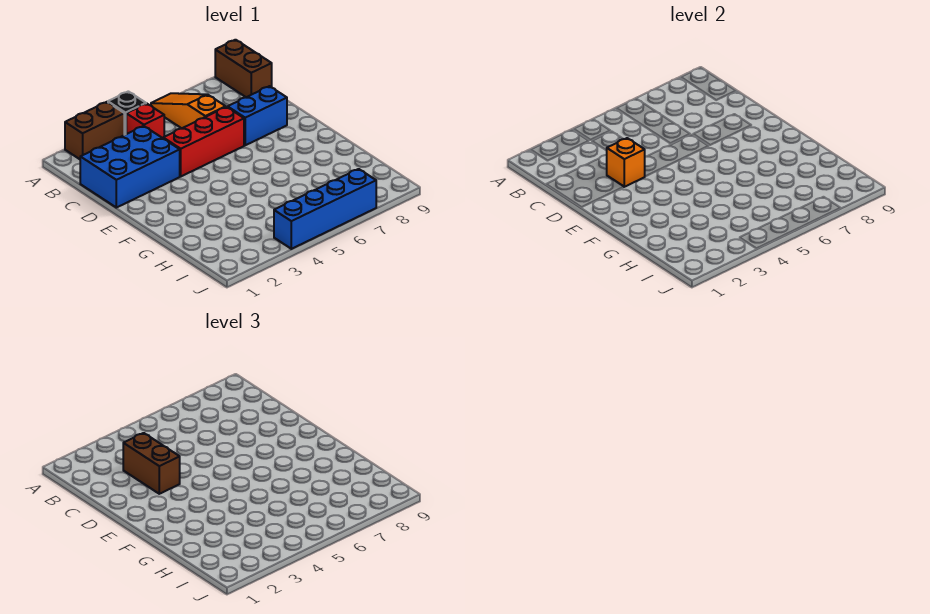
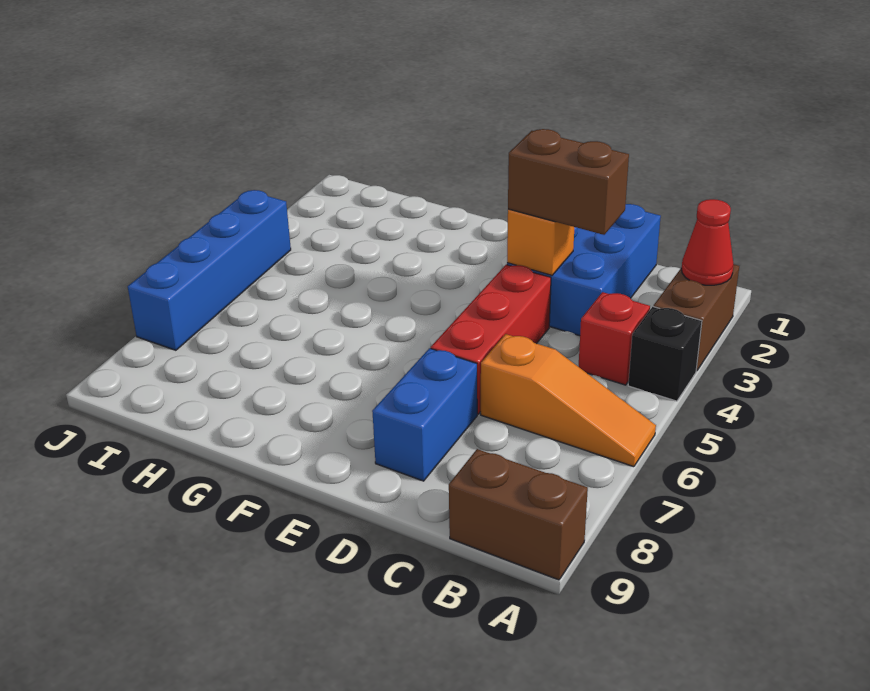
none -> red cone A2 level 2

